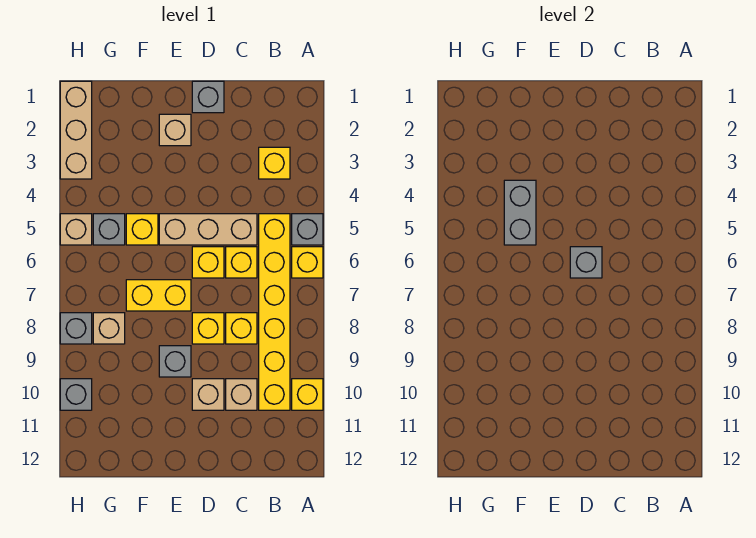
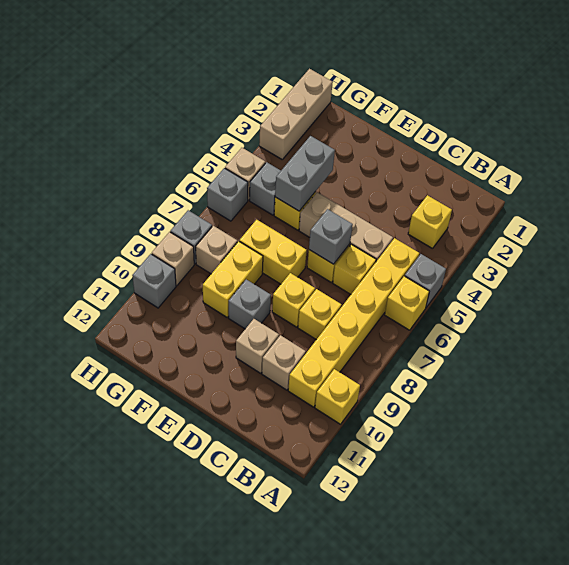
grey brick D1 level 1 -> grey brick H6 level 1
tan brick E2 level 1 -> tan brick H9 level 1
none -> yellow brick F8:F9 level 1

